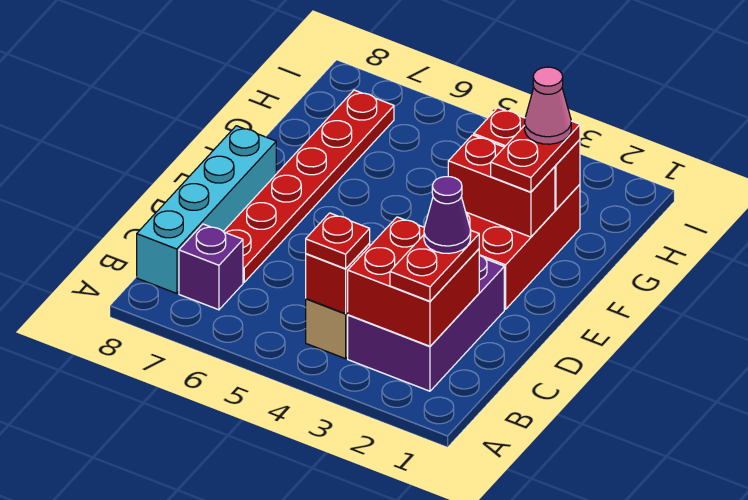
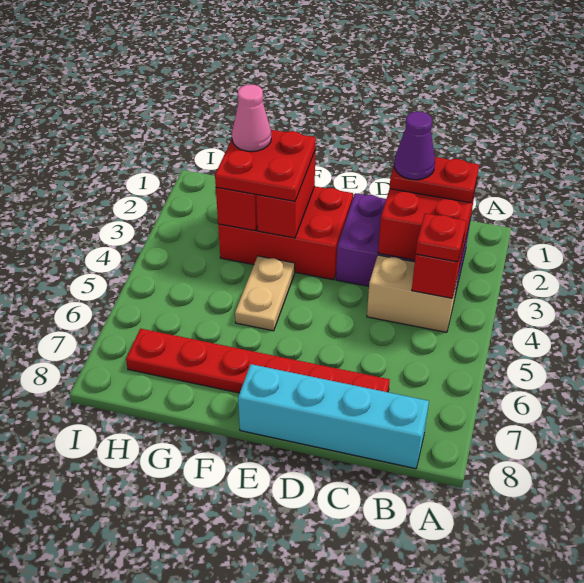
purple brick B7 level 1 -> none
red plate F2:G2 level 3 -> red plate F2:G3 level 3
none -> tan plate F4:F5 level 1

